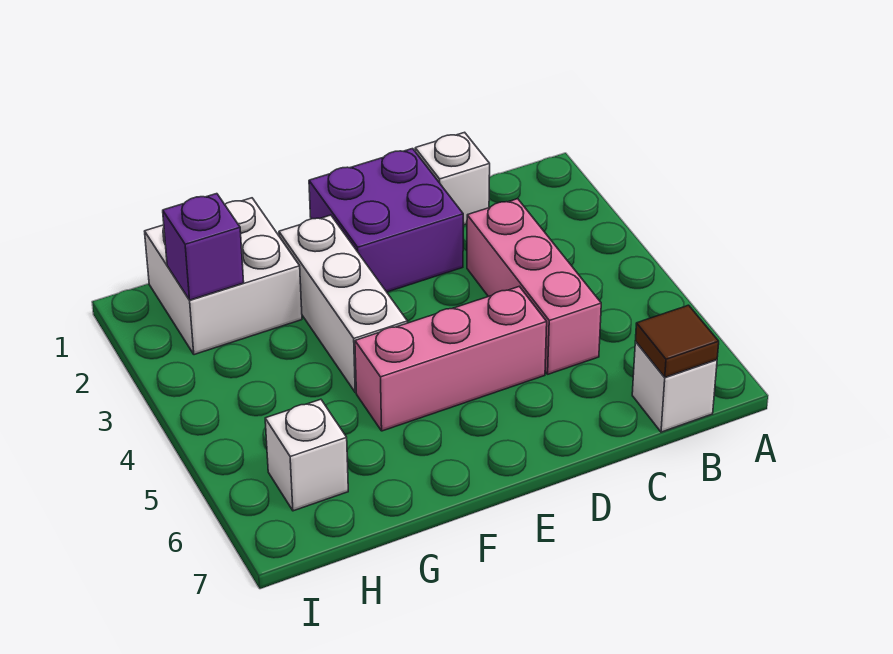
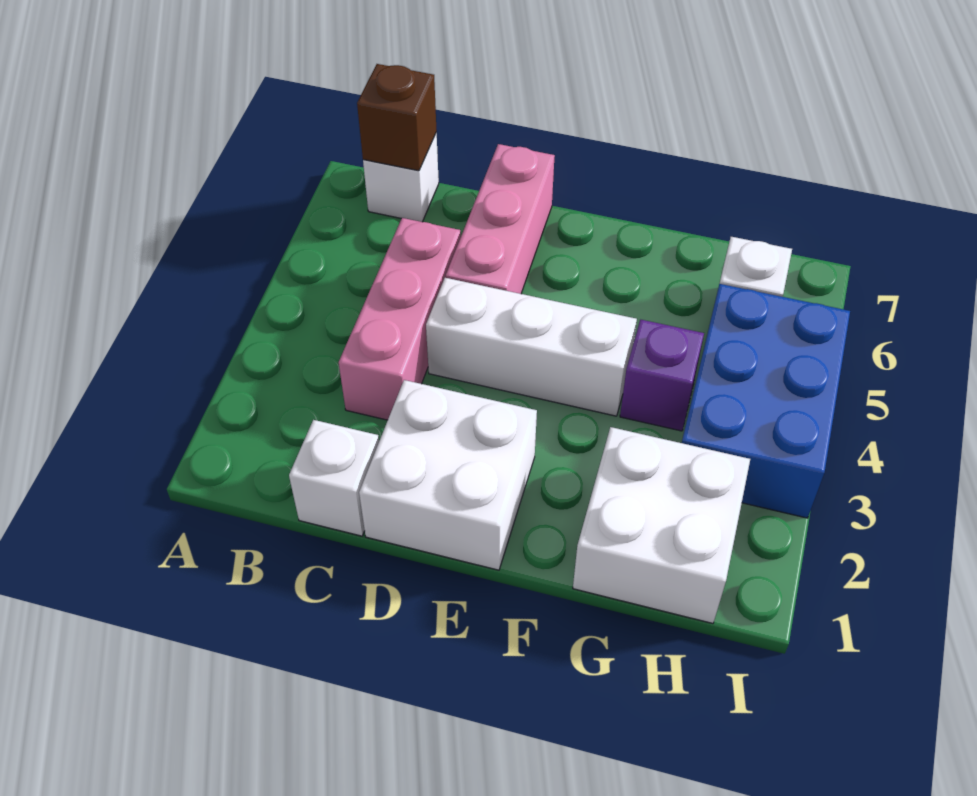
brown tile B7 level 2 -> brown brick B7 level 2
purple brick D1:E2 level 1 -> white brick D1:E2 level 1
pink brick D5:F5 level 1 -> pink brick D5:D7 level 1
white brick F2:F4 level 1 -> white brick D4:F4 level 1
purple brick H2 level 2 -> purple brick G4 level 1
none -> blue brick H3:I5 level 1

